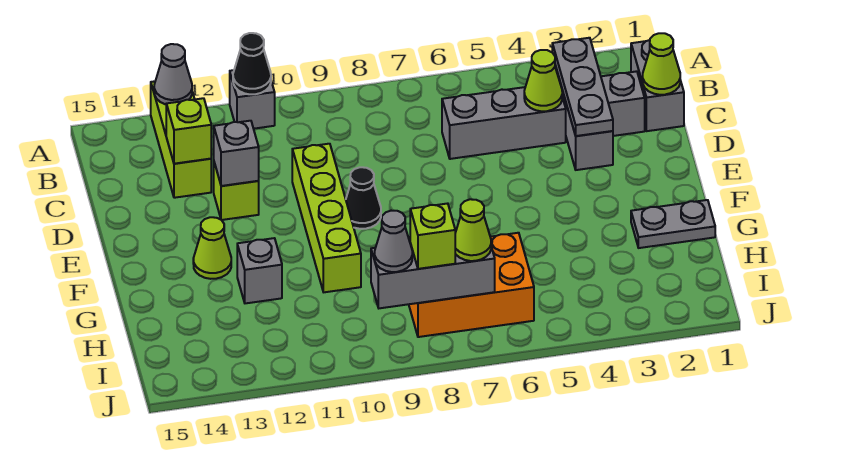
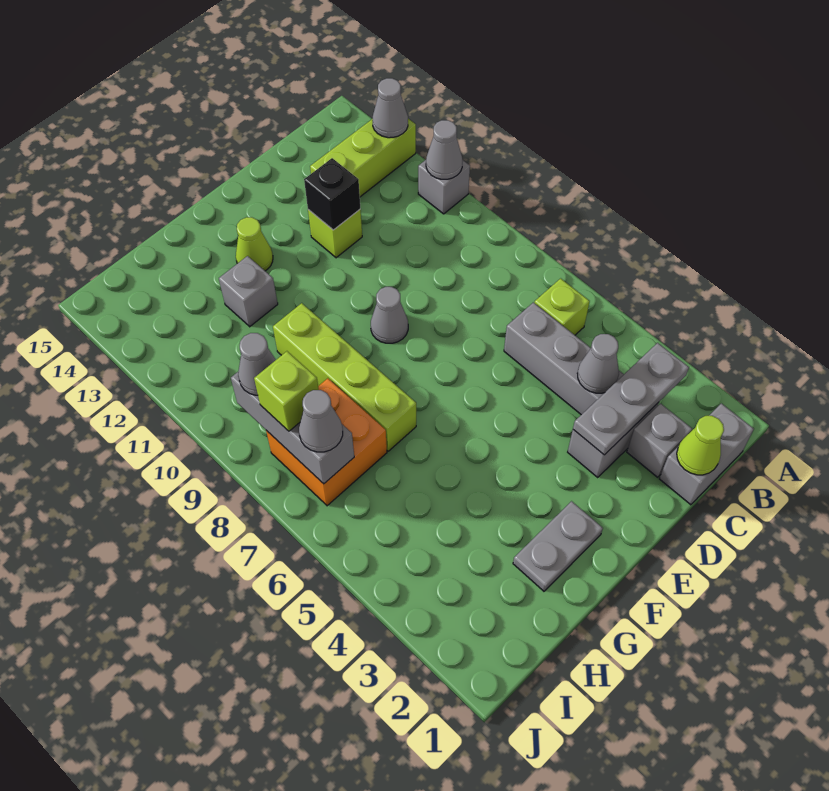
black cone A11 level 2 -> grey cone A11 level 2
lime cone C4 level 2 -> grey cone C4 level 2
lime brick C13 level 2 -> lime brick B6 level 1
lime brick D10:G10 level 1 -> lime brick G7:G10 level 1
grey brick D12 level 2 -> black brick D12 level 2
black cone E9 level 1 -> grey cone E9 level 1
grey plate G1:G2 level 1 -> grey plate F2:G2 level 1
orange brick H6:I8 level 1 -> orange brick H7:I8 level 1
lime cone I7 level 3 -> grey cone I7 level 3

